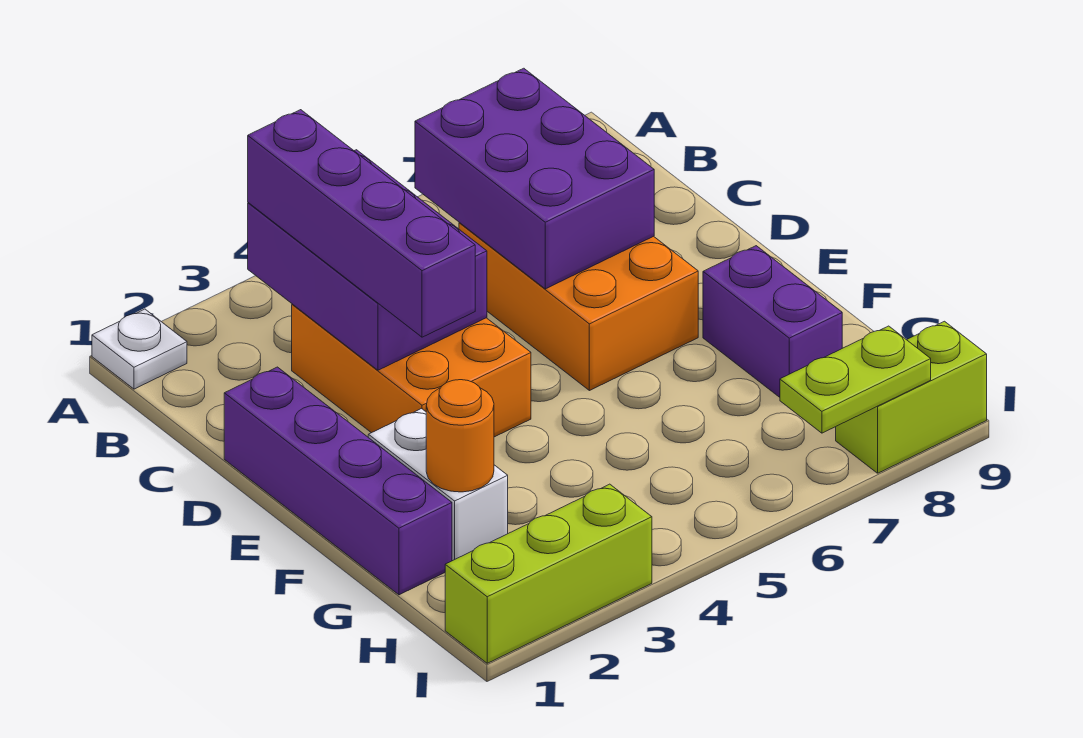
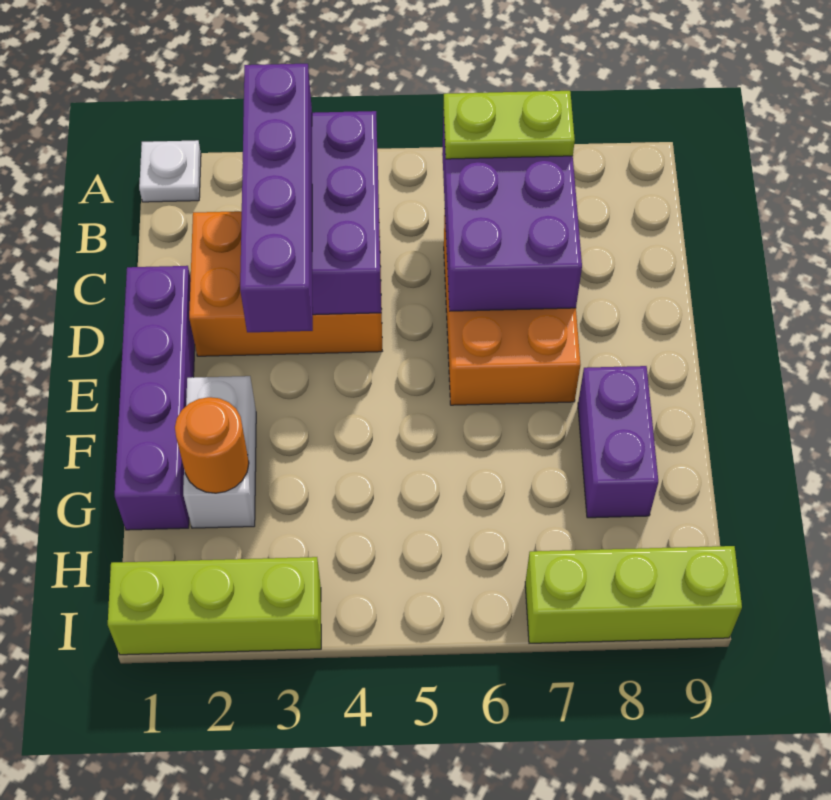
orange brick C3:E4 level 1 -> orange brick C2:D4 level 1
lime plate I7:I8 level 2 -> lime plate B6:B7 level 3
lime brick I8:I9 level 1 -> lime brick I7:I9 level 1

